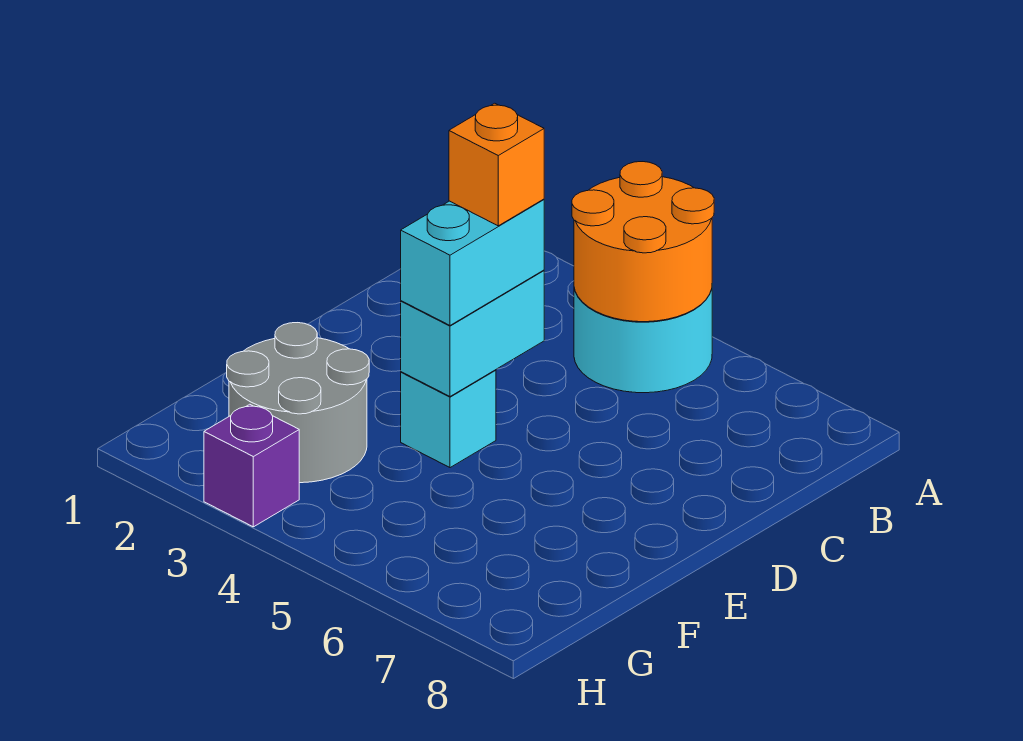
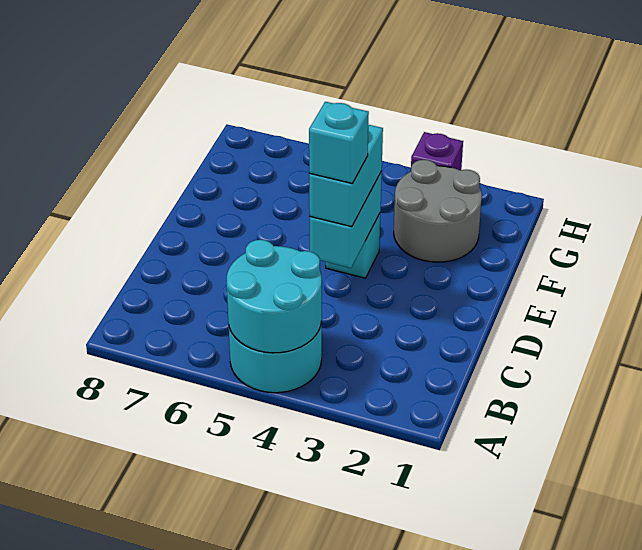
orange round brick A4:B5 level 2 -> cyan round brick A4:B5 level 2
orange brick D4 level 4 -> cyan brick D4 level 4

